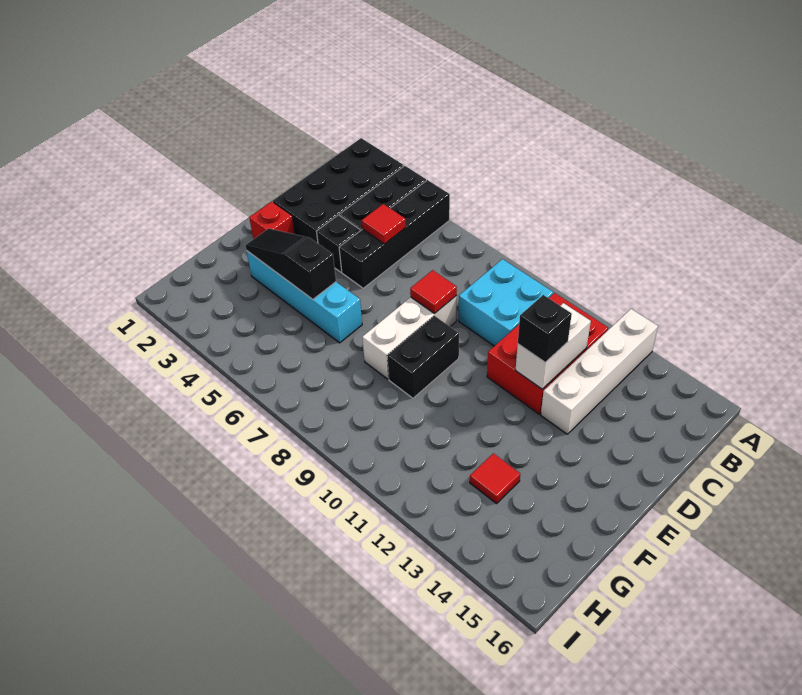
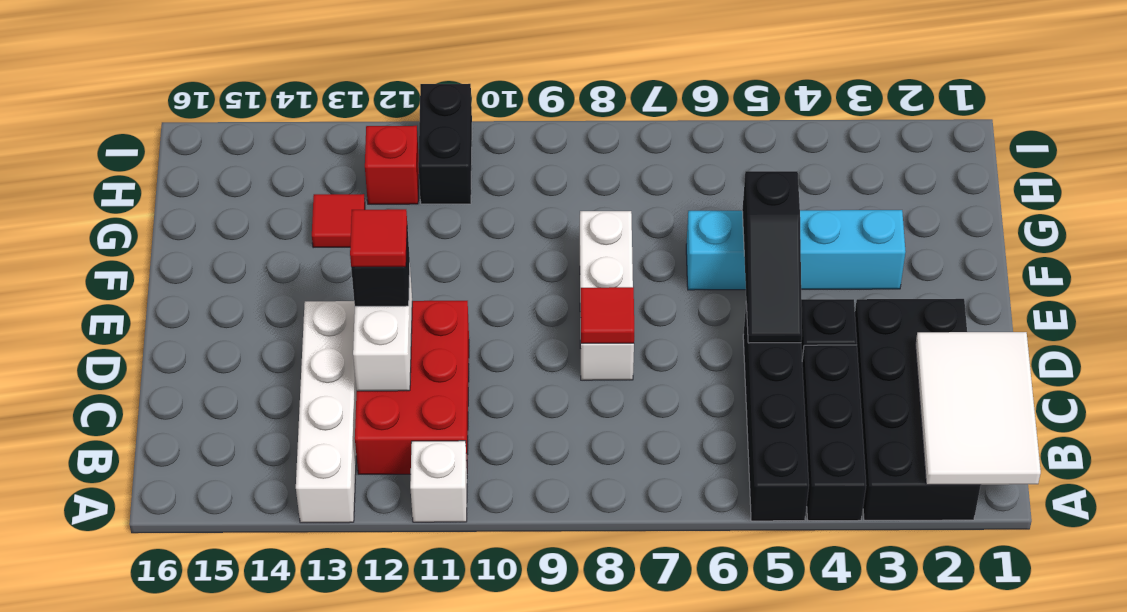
none -> white tile A1:C2 level 2
none -> white brick A11 level 1
cyan brick B9:C10 level 1 -> none
red tile C5 level 2 -> red tile D12 level 4
red brick E2 level 1 -> red brick H12 level 1
black brick E9:F9 level 1 -> black brick H11:I11 level 1
black slope F3:F5 level 2 top 5 -> black slope D5:F5 level 2 top F

